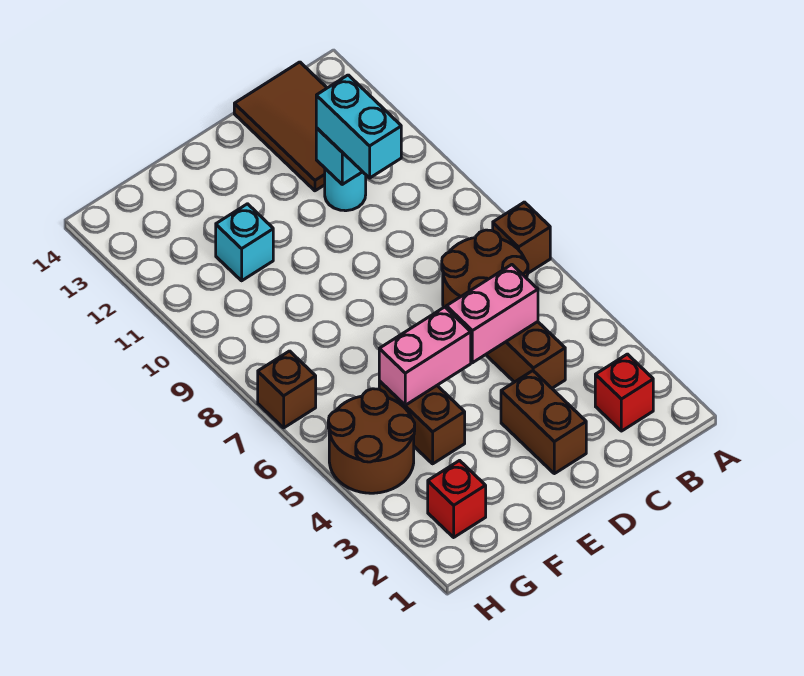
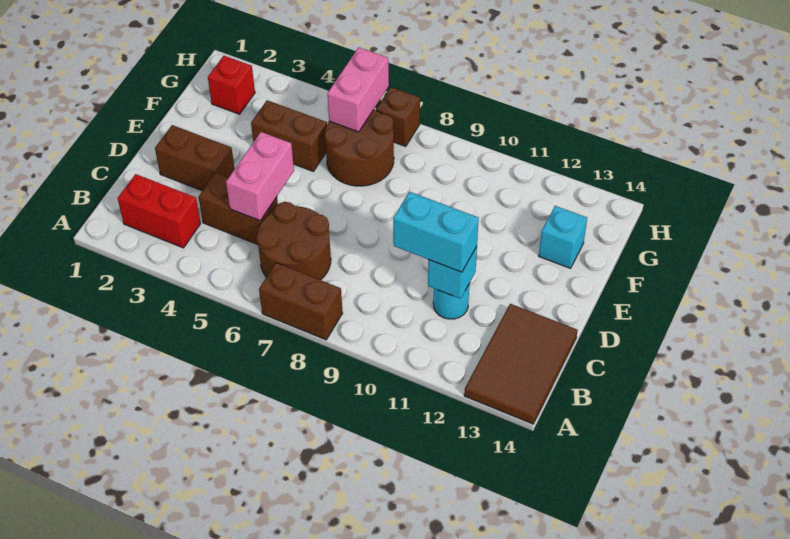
brown brick A7 level 1 -> brown brick A7:A8 level 1
red brick B2 level 1 -> red brick B2:B3 level 1
brown tile B12:C14 level 1 -> brown tile A13:C14 level 1
pink brick E5:F5 level 2 -> pink brick G6:H6 level 2
cyan brick F11 level 1 -> cyan brick F13 level 1
brown round brick G4:H5 level 1 -> brown round brick F6:G7 level 1

